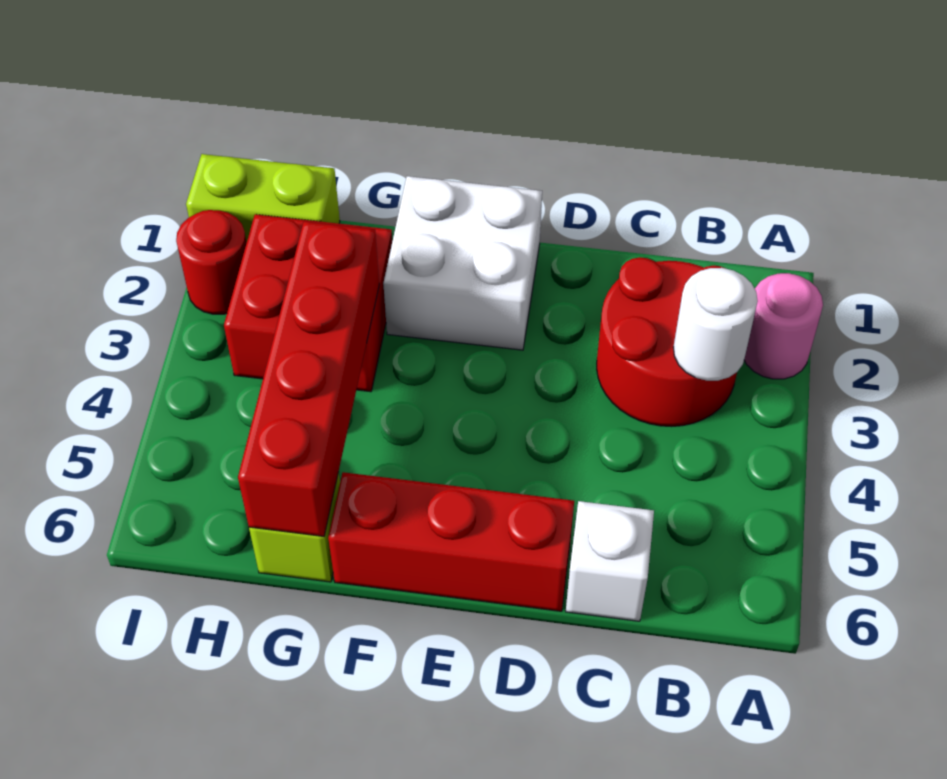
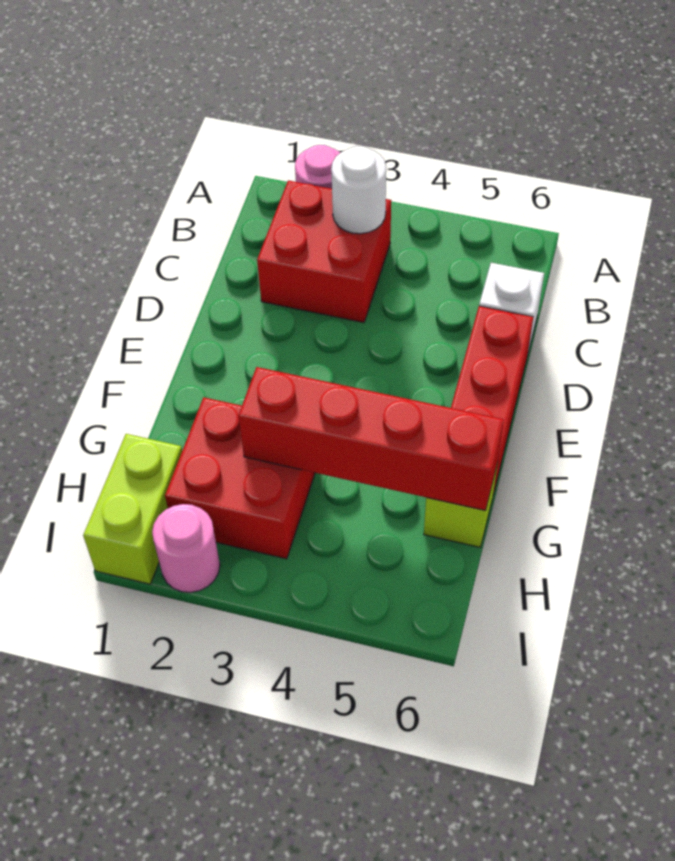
red round brick B2:C3 level 1 -> red brick B2:C3 level 1
white brick E1:F2 level 1 -> none
red round brick I2 level 1 -> pink round brick I2 level 1

